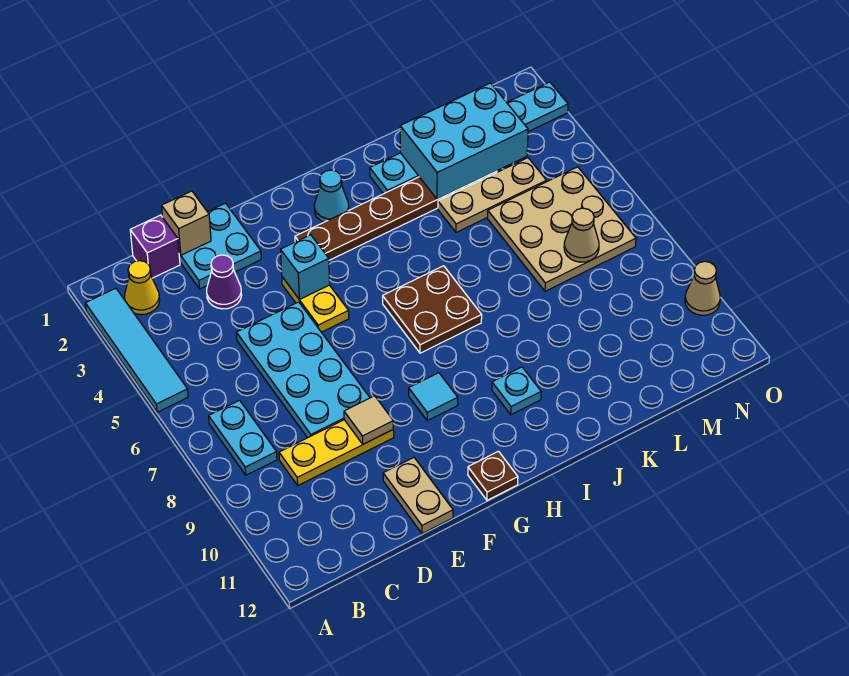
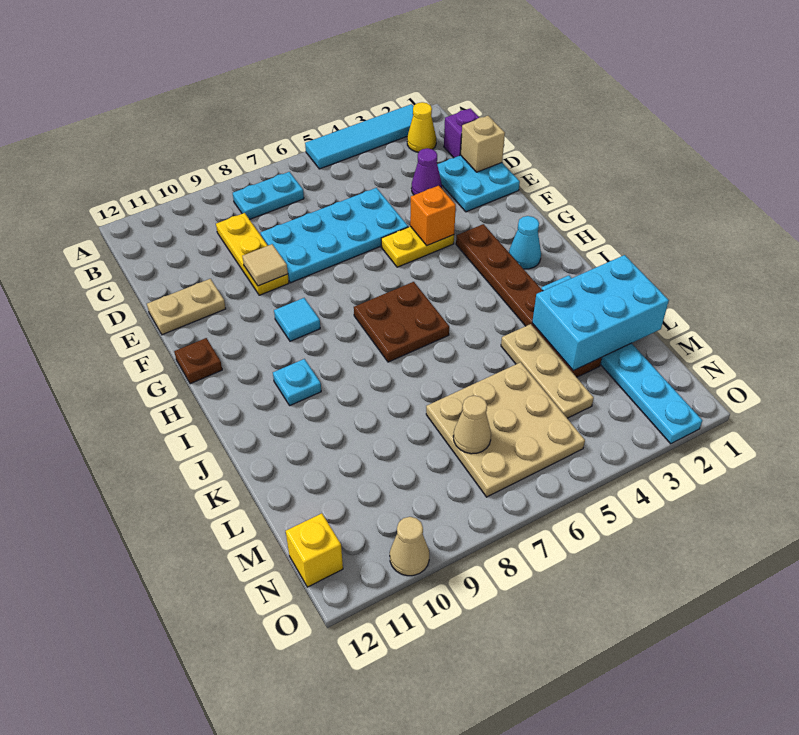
cyan brick F4 level 2 -> orange brick F4 level 2
cyan brick K2:M3 level 2 -> cyan brick K1:L3 level 2
none -> yellow brick N12 level 1

